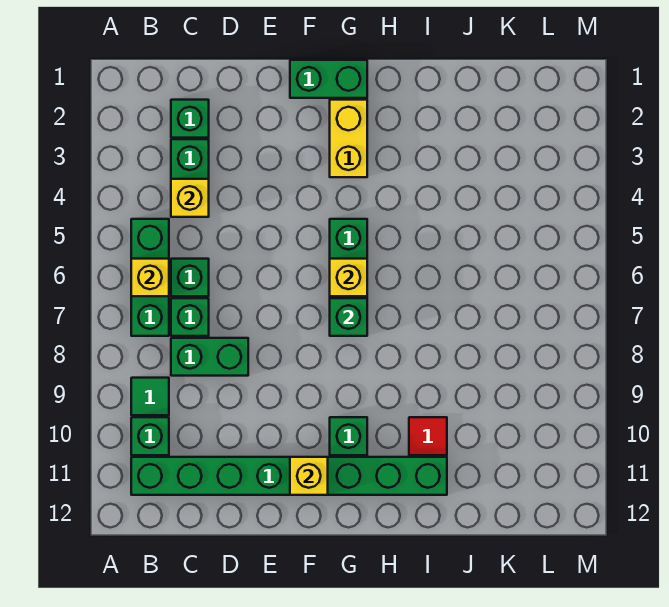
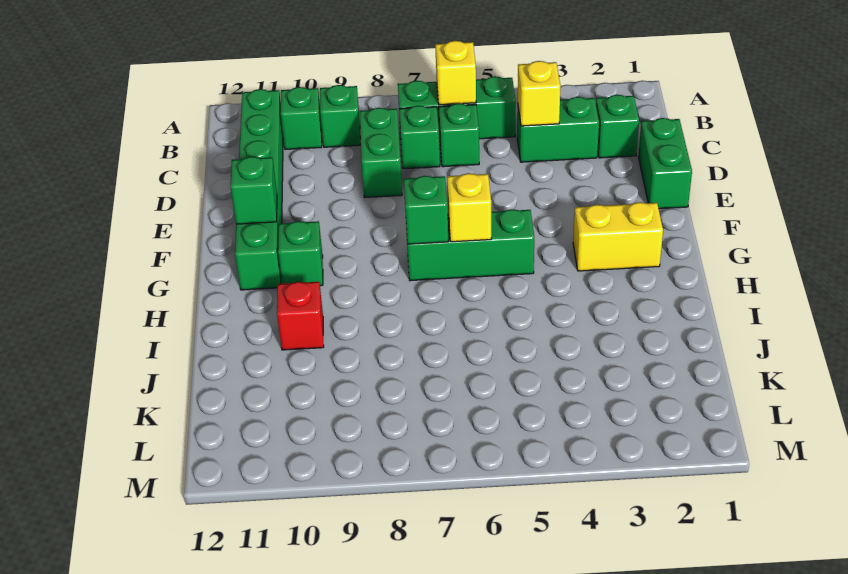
green tile B9 level 1 -> green brick B9 level 1
green brick B11:I11 level 1 -> green brick B11:G11 level 1
green brick F1:G1 level 1 -> green brick D1:E1 level 1
yellow brick F11 level 2 -> green brick F11 level 2
red tile I10 level 1 -> red brick I10 level 1

